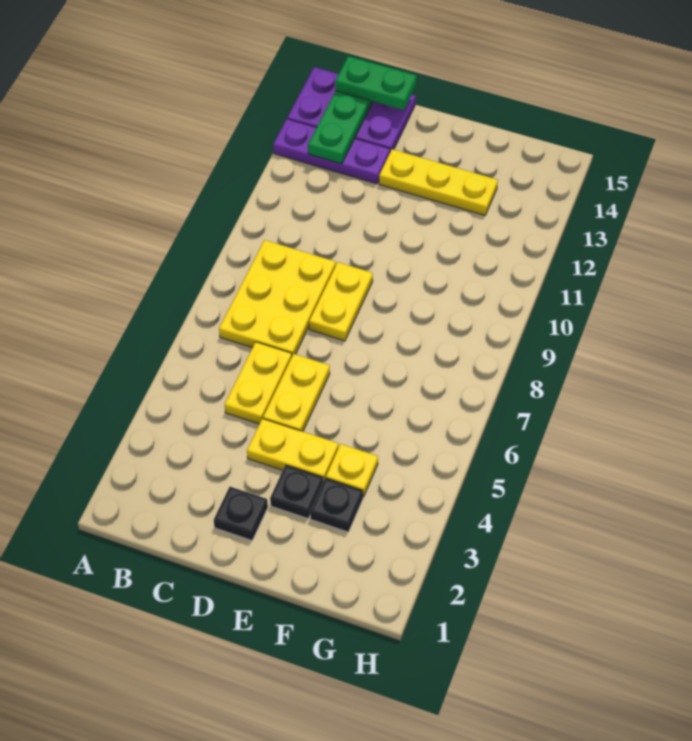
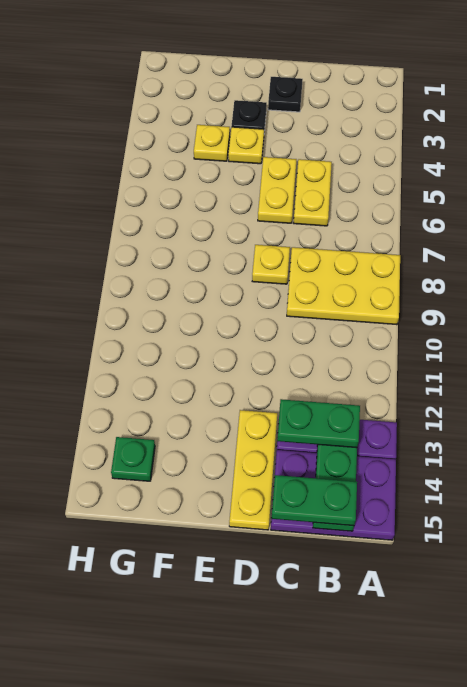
yellow plate B7:C9 level 1 -> yellow plate A8:C9 level 1
none -> green plate B13:C13 level 3
yellow plate D4:E4 level 1 -> yellow plate E4 level 1
yellow plate D8:D9 level 1 -> yellow plate D8 level 1
yellow plate D13:F13 level 1 -> yellow plate D13:D15 level 1
black plate F3 level 1 -> none
none -> green plate G14 level 1

